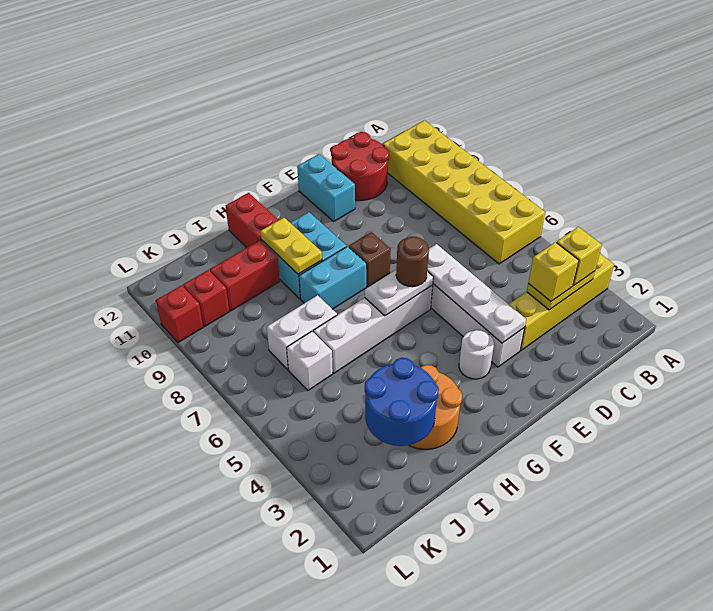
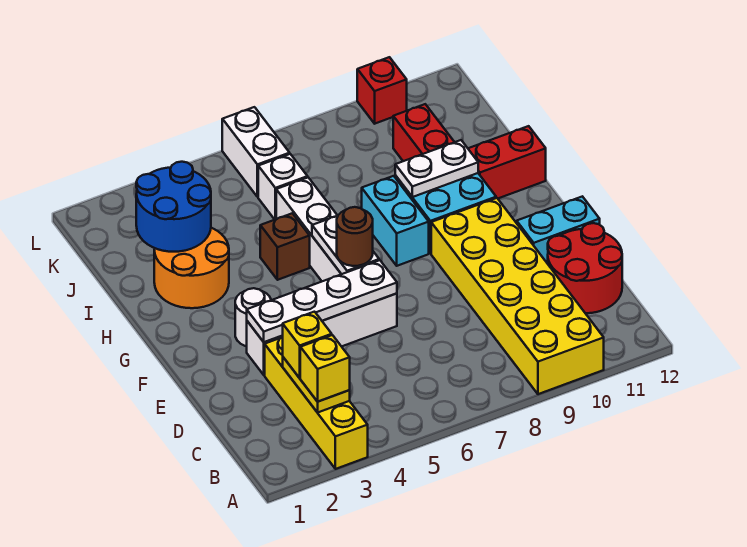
yellow brick A6:B11 level 1 -> yellow brick A9:F10 level 1
brown brick F8 level 1 -> brown brick H5 level 1
yellow plate H9:H10 level 2 -> white plate H9:H10 level 2
white brick I7:J7 level 1 -> white brick K6:L6 level 1
red brick K10 level 1 -> none

